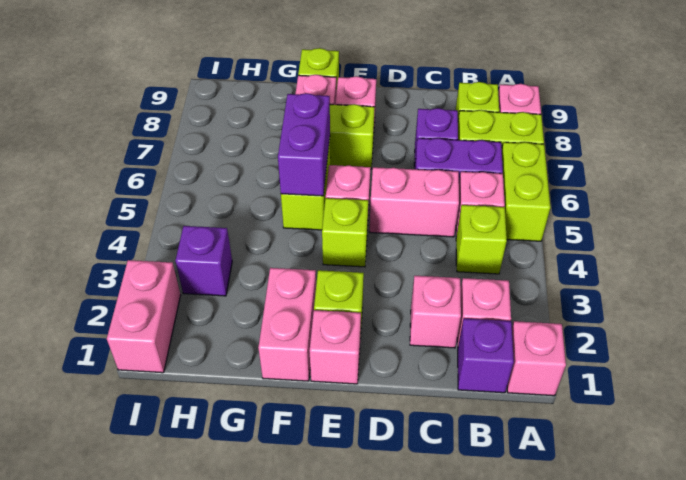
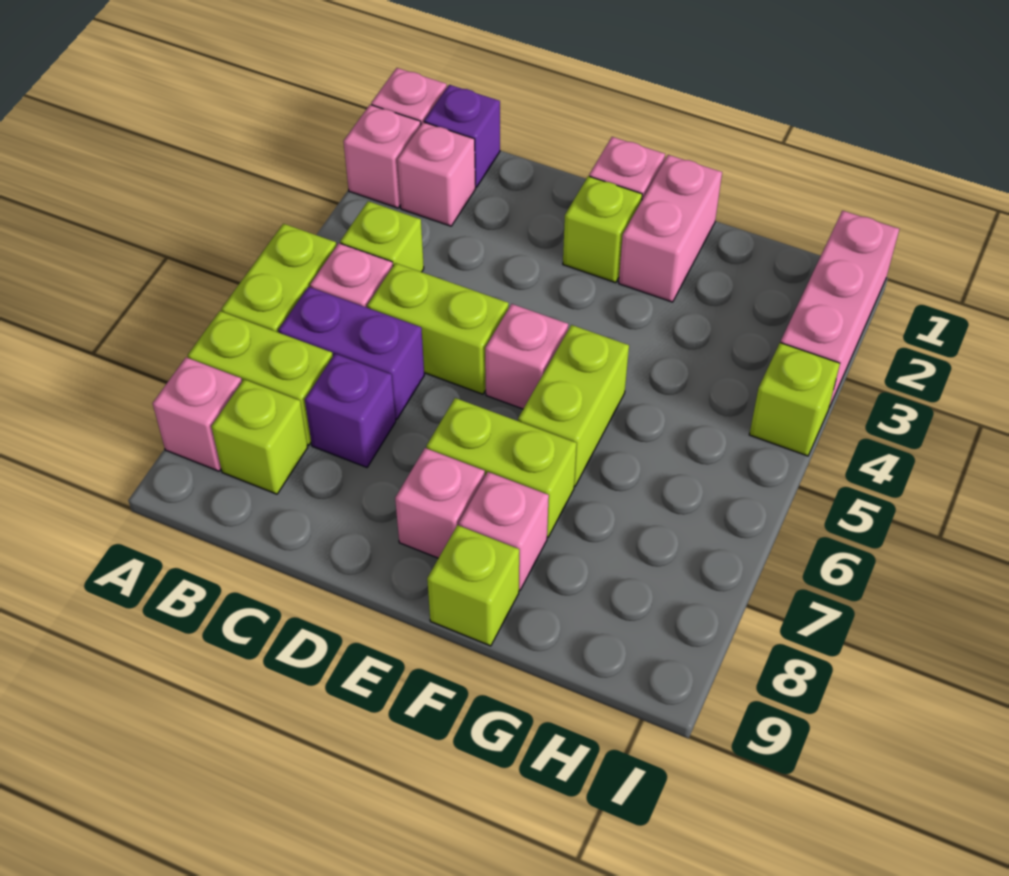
pink brick C2 level 1 -> pink brick A2 level 1
pink brick C5:D5 level 1 -> lime brick C5:D5 level 1
lime brick E4 level 1 -> lime brick I4 level 1
purple brick F5:F6 level 2 -> none
purple brick H3 level 1 -> none
pink brick I1:I2 level 1 -> pink brick I1:I3 level 1

